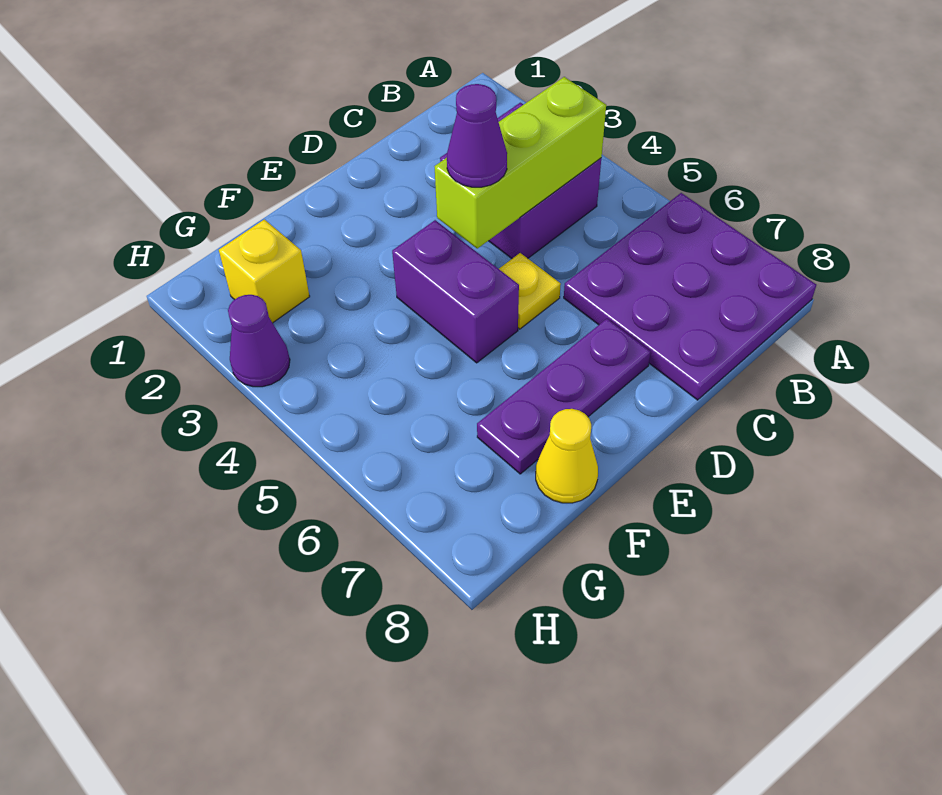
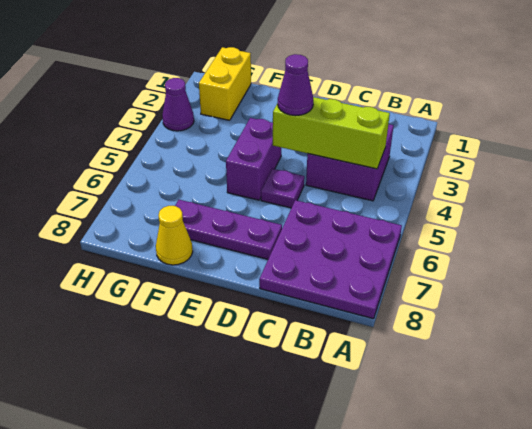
yellow plate D5 level 1 -> purple plate D5 level 1
yellow brick G2 level 1 -> yellow brick G1:G2 level 1

